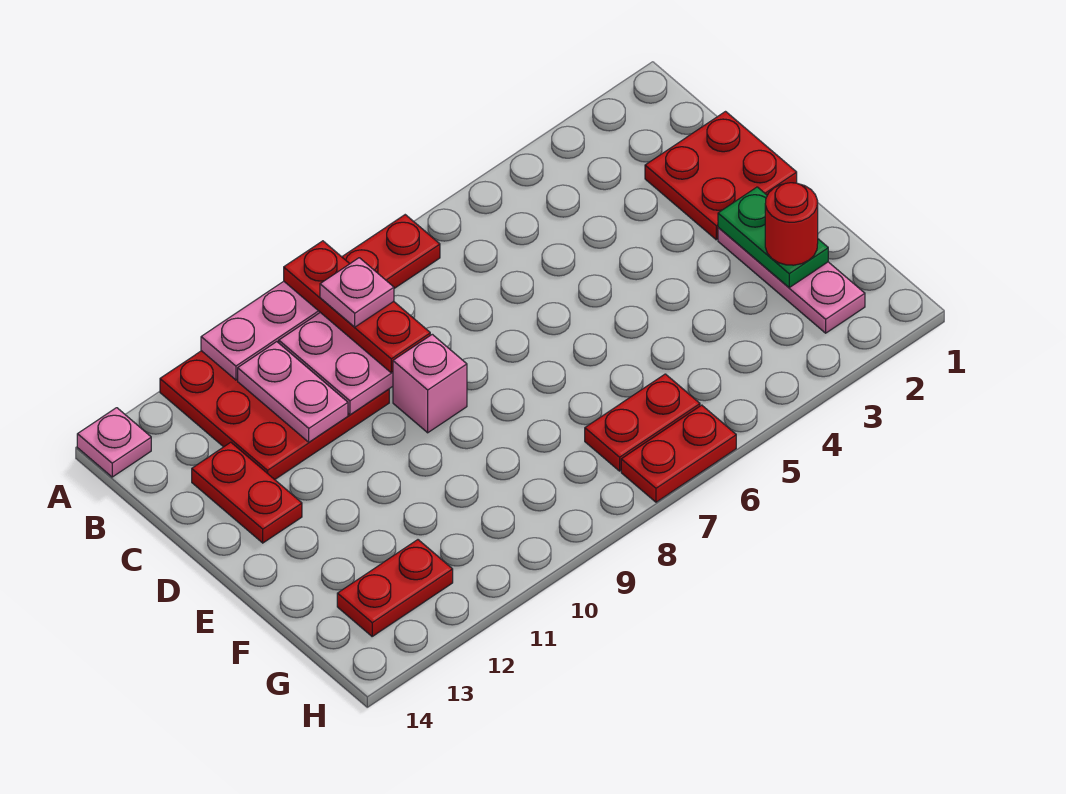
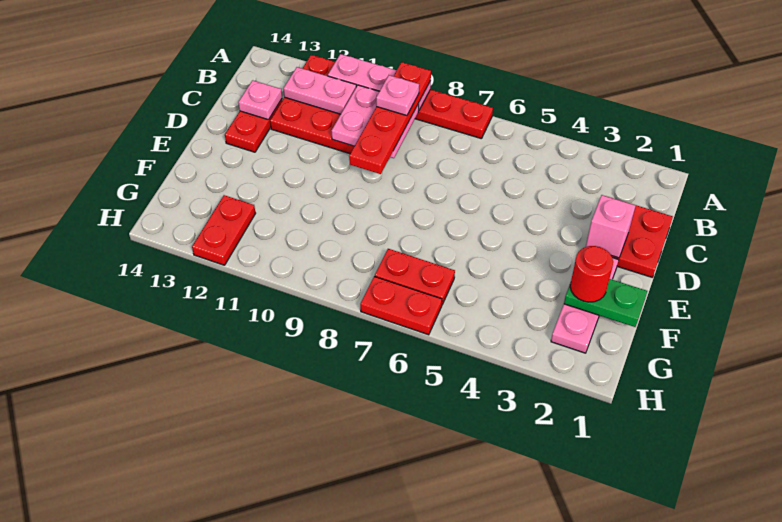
red plate A9:C9 level 3 -> red plate A9:D9 level 3
pink plate A14 level 1 -> pink plate C13 level 2
pink plate B11:C11 level 2 -> pink plate B11:B12 level 2
pink brick D9 level 1 -> pink brick D2 level 2
green plate E2:F2 level 2 -> green plate F1:F2 level 2
red plate G12:G13 level 1 -> red plate G12:H12 level 1

